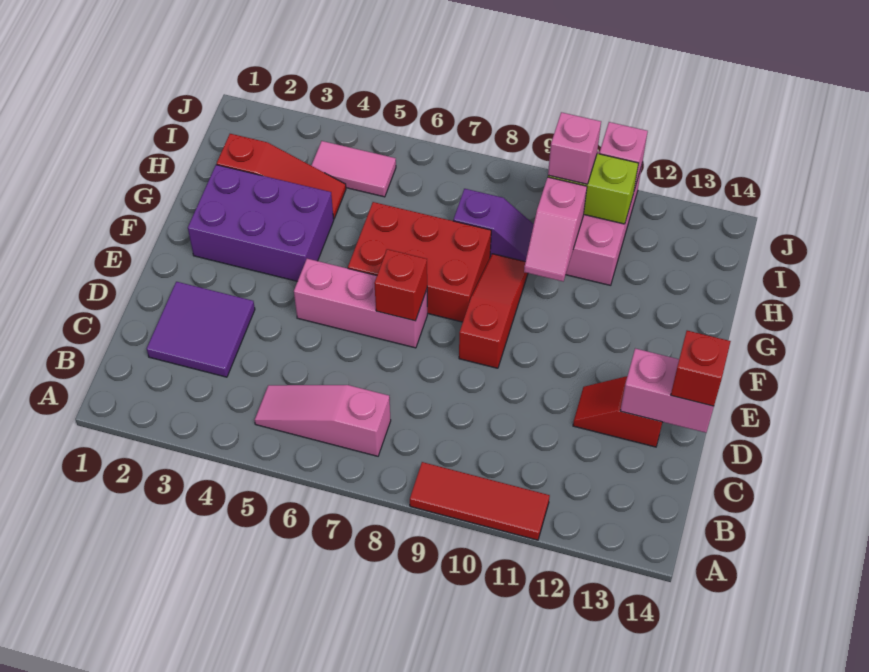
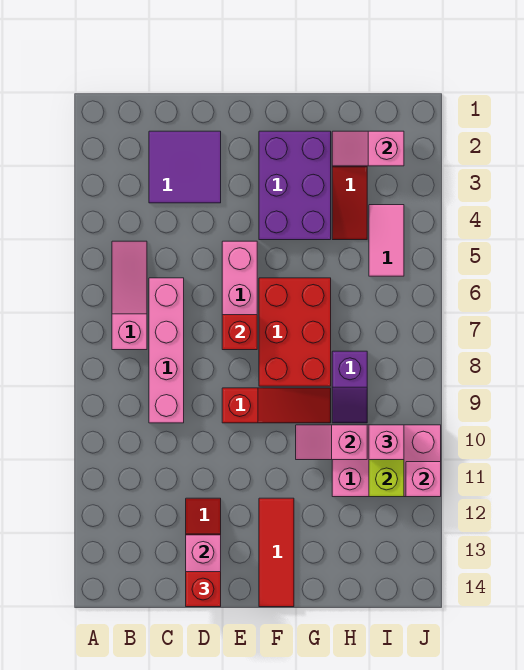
red tile A9:A11 level 1 -> red tile F12:F14 level 1
none -> pink brick C6:C9 level 1
none -> pink slope H2:I2 level 2 top I

